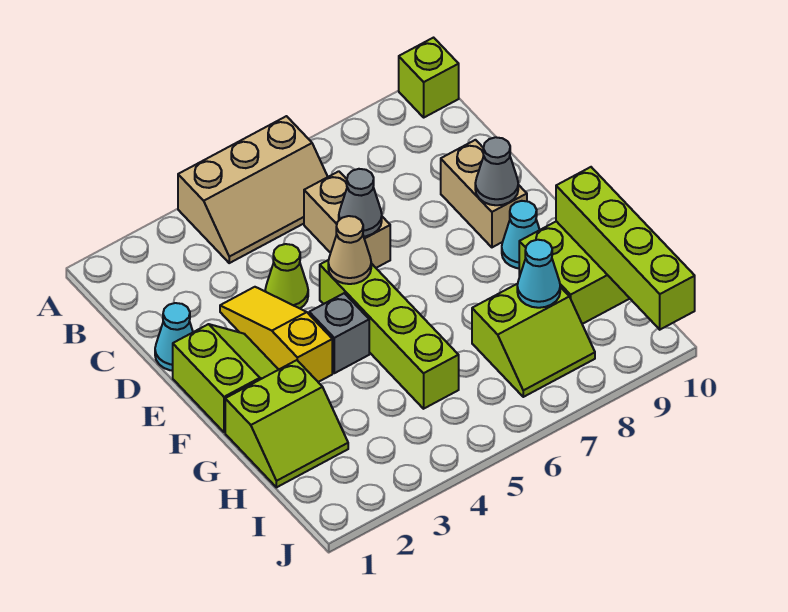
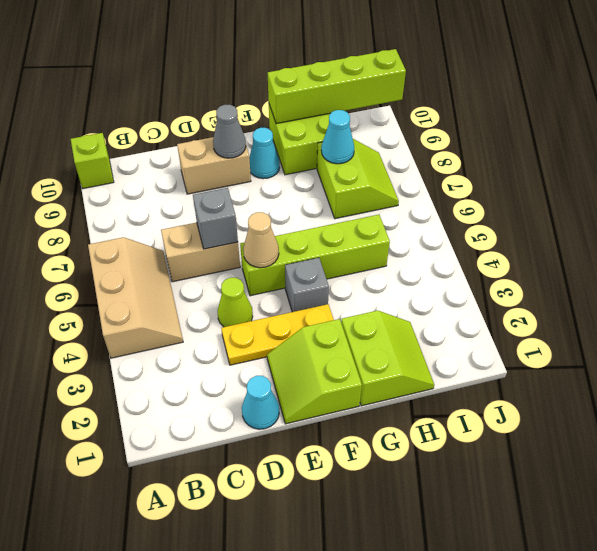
yellow slope D3:F3 level 1 top F -> yellow plate D3:F3 level 1
grey cone D6 level 2 -> grey brick D6 level 2
lime slope E1:F2 level 1 top 1 -> lime slope E1:F2 level 1 top F

